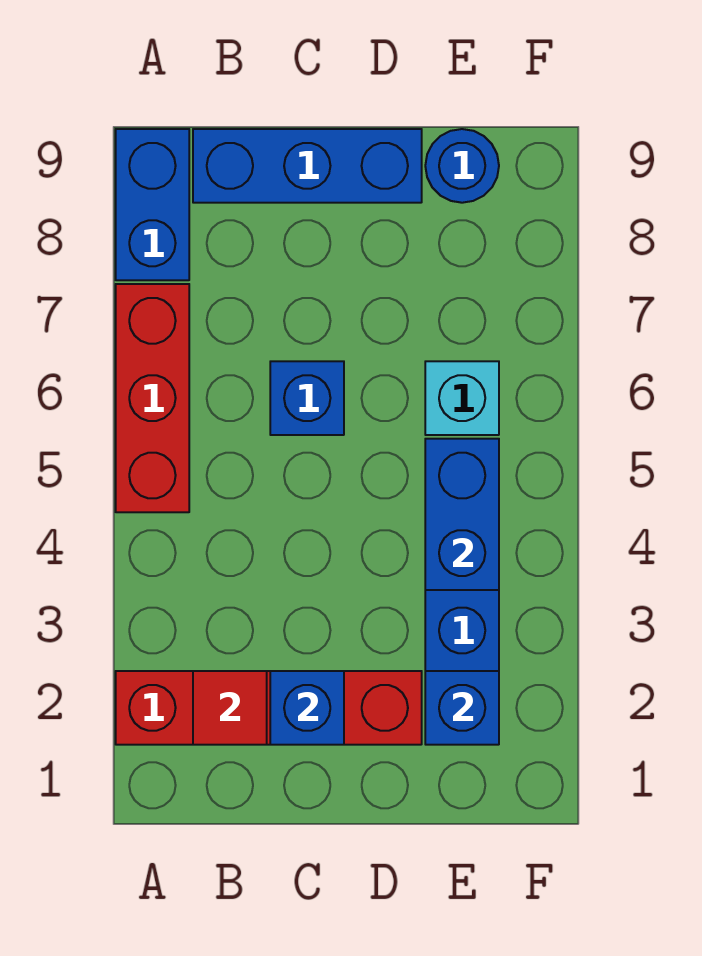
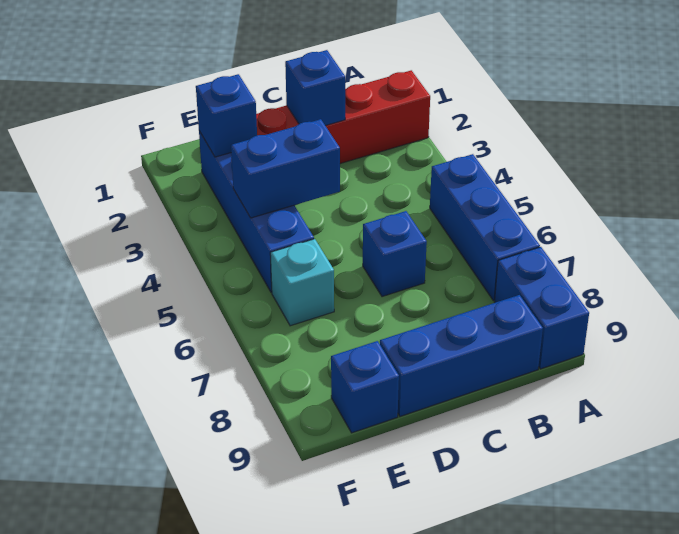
red brick A5:A7 level 1 -> blue brick A5:A7 level 1
red tile B2 level 2 -> none
blue brick E4:E5 level 2 -> blue brick D4:E4 level 2
blue round brick E9 level 1 -> blue brick E9 level 1

